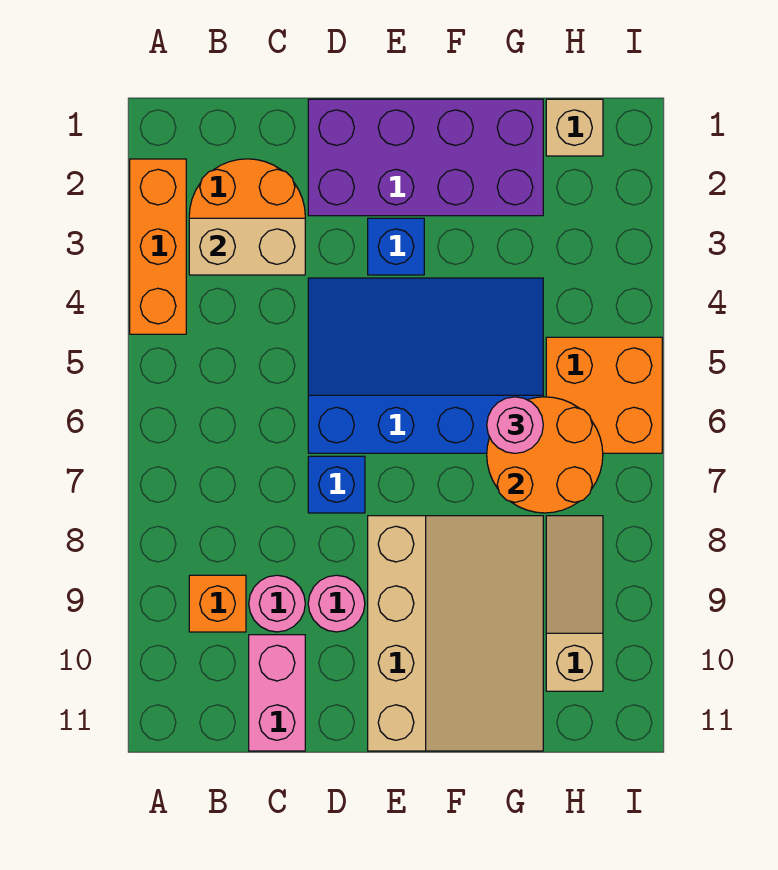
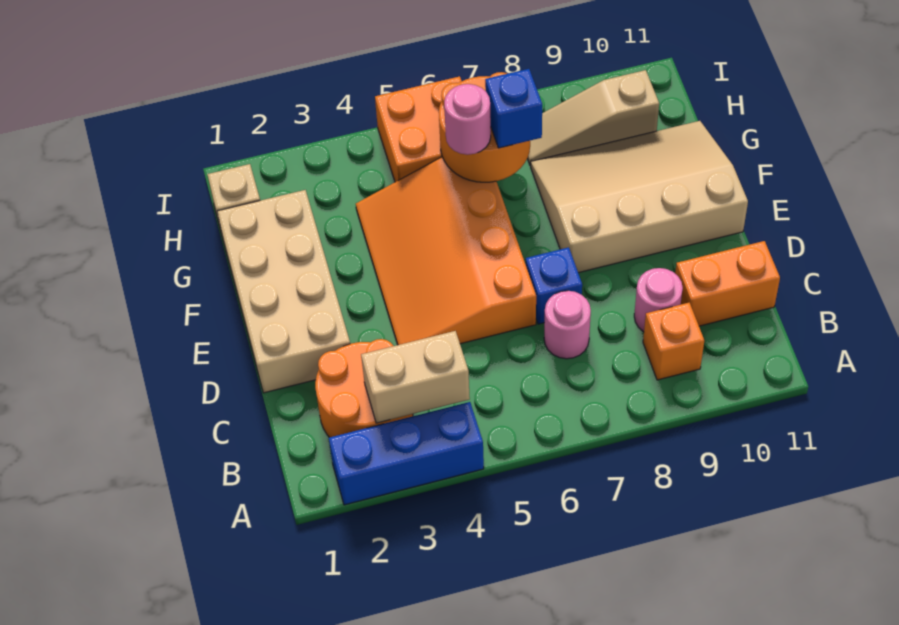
orange brick A2:A4 level 1 -> blue brick A2:A4 level 1
tan brick B3:C3 level 2 -> tan brick B3:B4 level 2
pink brick C10:C11 level 1 -> orange brick C10:C11 level 1
purple brick D1:G2 level 1 -> tan brick D1:G2 level 1
blue slope D4:G6 level 1 top 6 -> orange slope D4:G6 level 1 top 6
pink round brick D9 level 1 -> pink round brick C7 level 1
blue brick E3 level 1 -> blue brick G7 level 3

